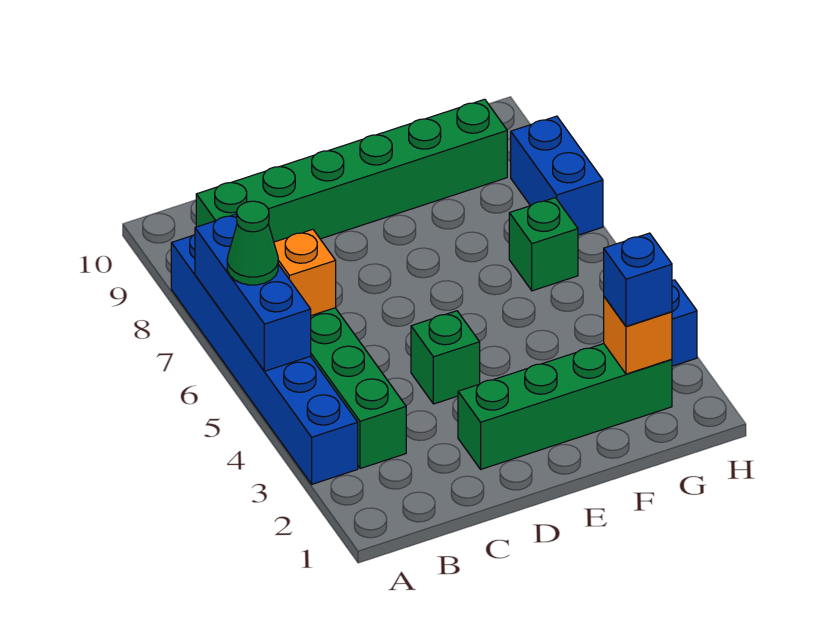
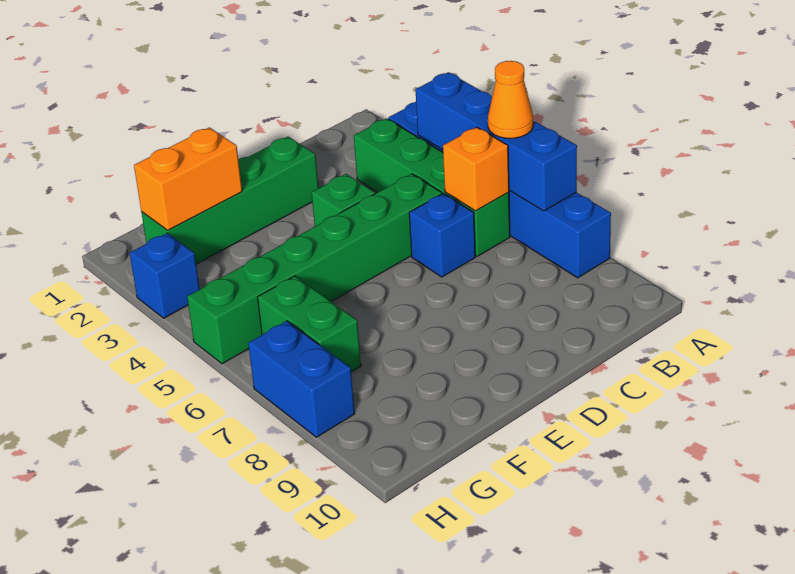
blue brick A5:A7 level 2 -> blue brick A4:A7 level 2
green cone A6 level 3 -> orange cone A6 level 3
green brick B9:G9 level 1 -> green brick C5:H5 level 1
orange brick G2 level 2 -> orange brick F2:G2 level 2
blue brick G2 level 3 -> blue brick C6 level 1
green brick G6 level 1 -> green brick G6:G7 level 1

